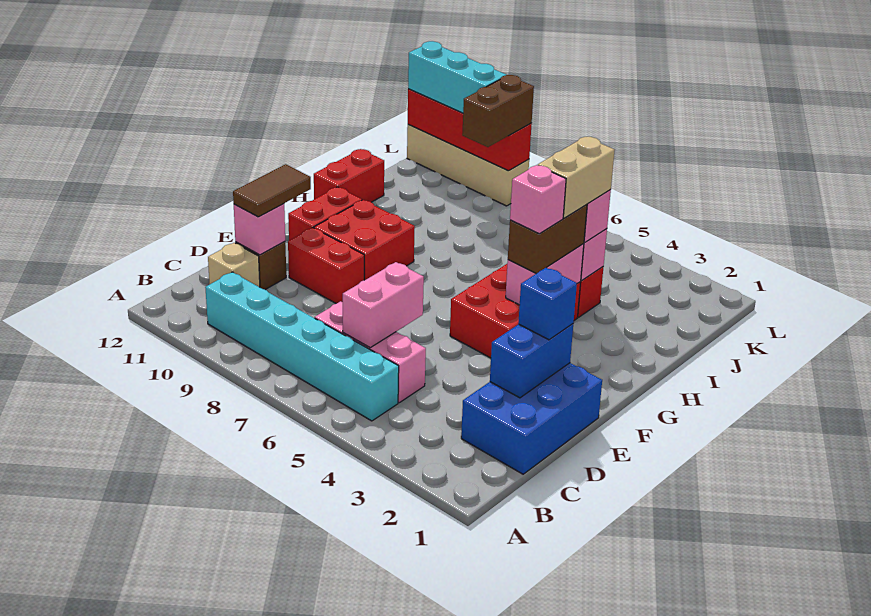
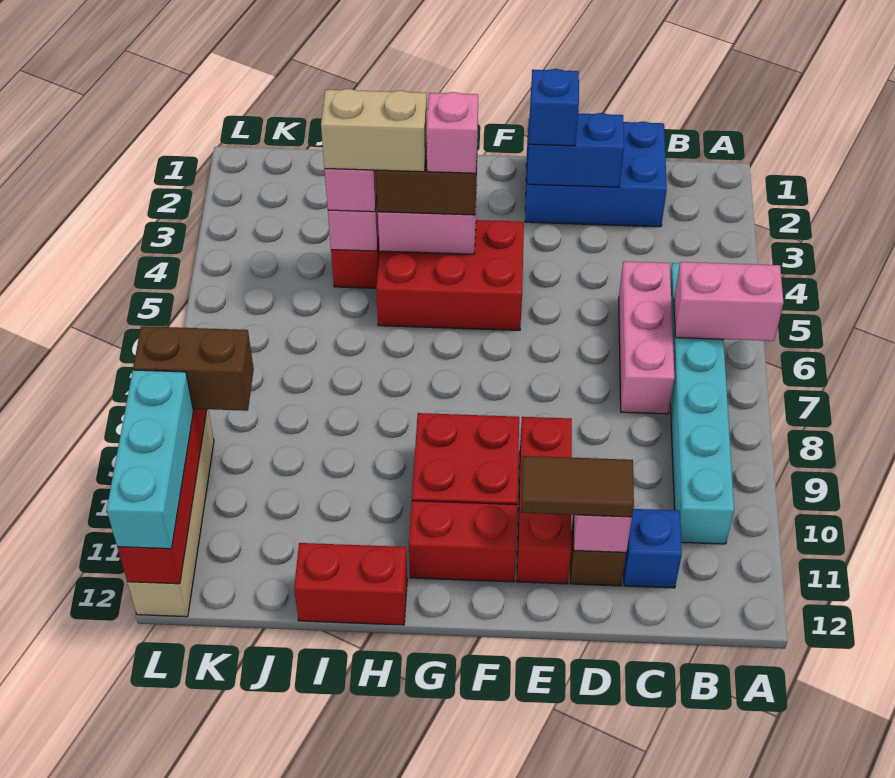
pink brick C6:D6 level 2 -> pink brick A6:B6 level 2
tan brick C11 level 1 -> blue brick C11 level 1
red brick E9:E10 level 1 -> red brick E9:E11 level 1

